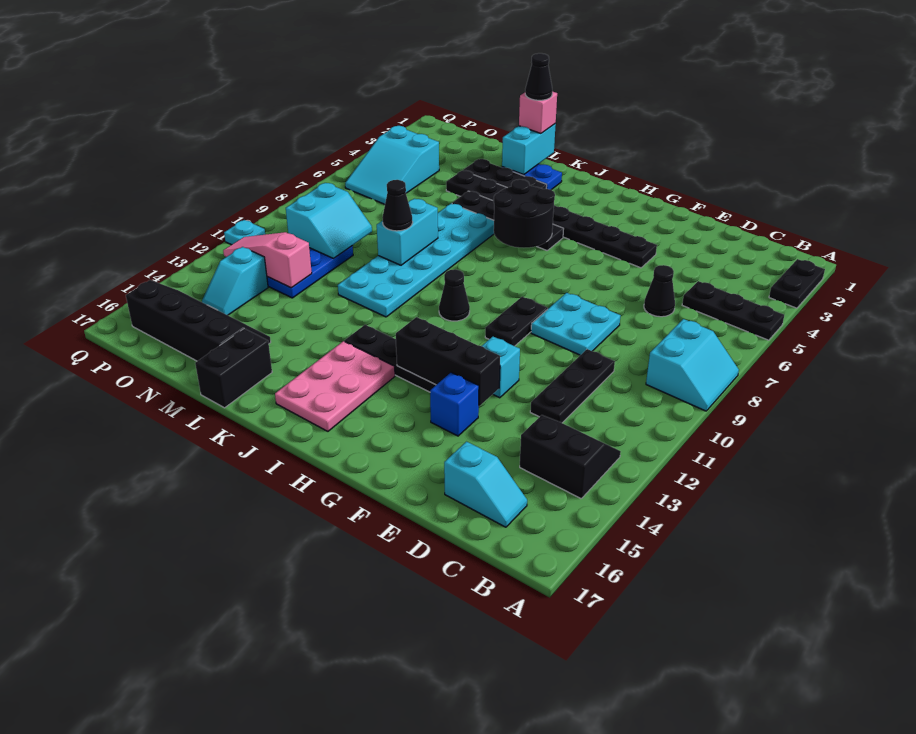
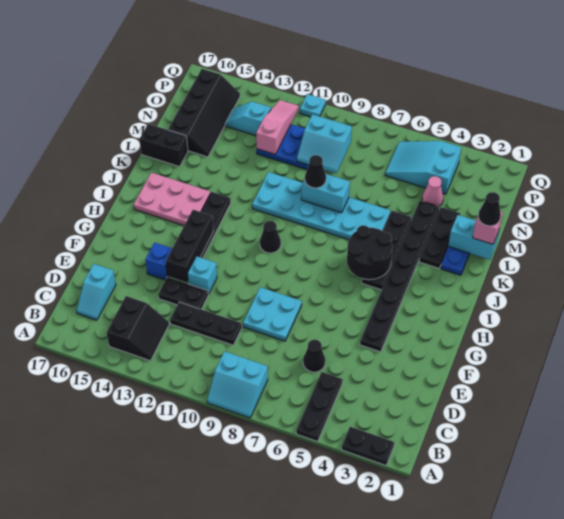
black plate G9:G10 level 1 -> black plate E12:E13 level 1
none -> pink cone N4 level 1

